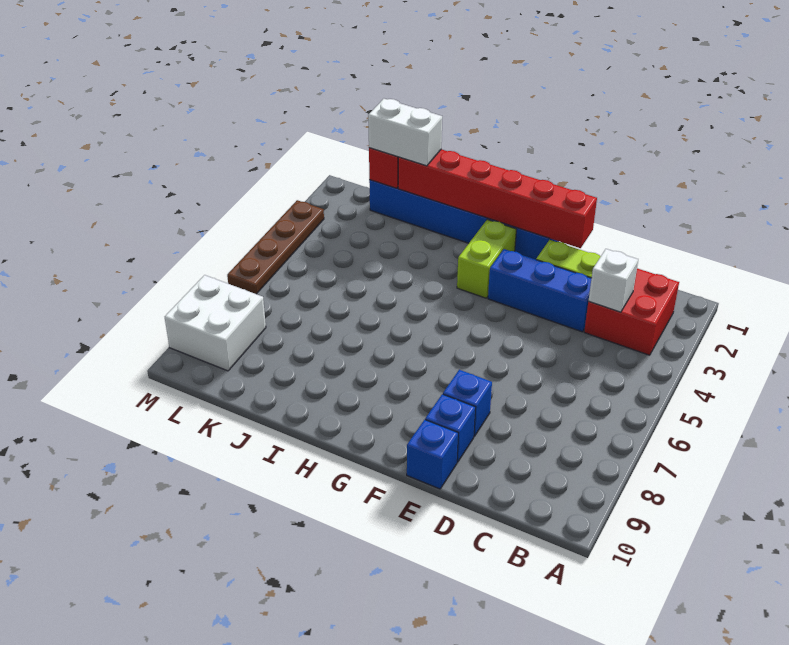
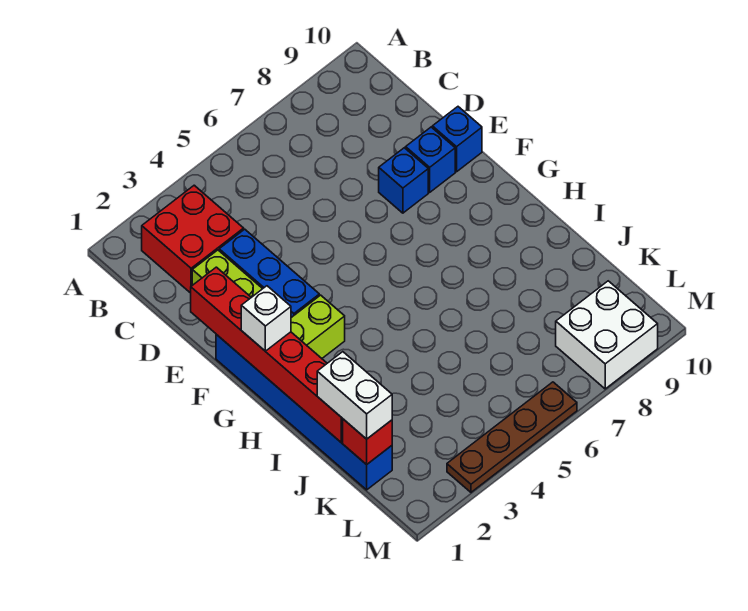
white brick C3 level 2 -> white brick G1 level 3

